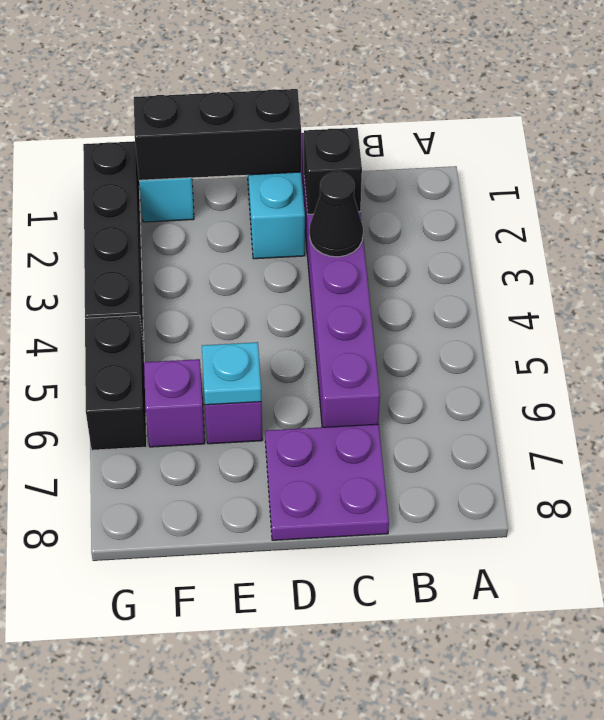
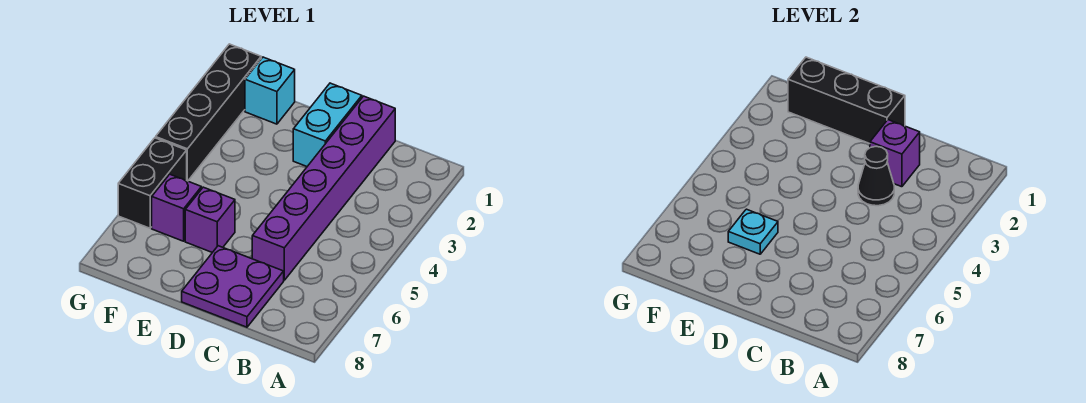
black brick C2 level 2 -> purple brick C2 level 2

